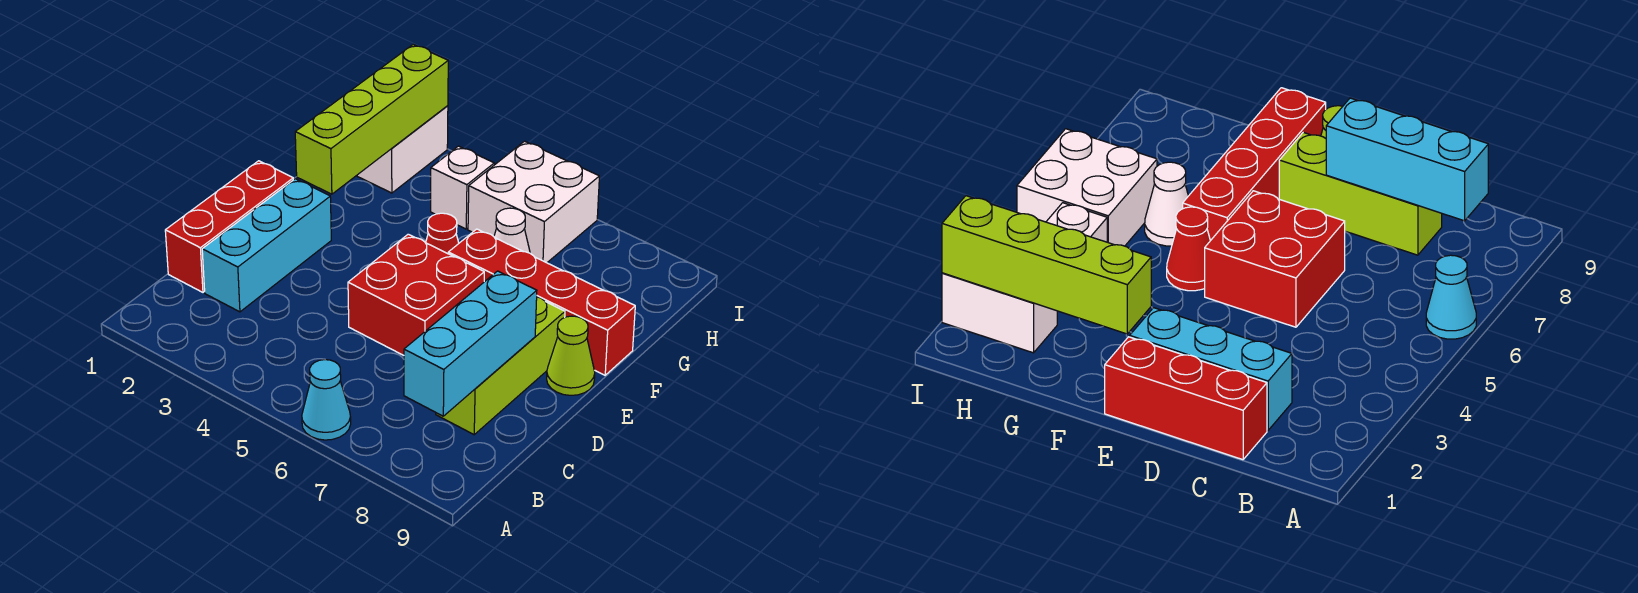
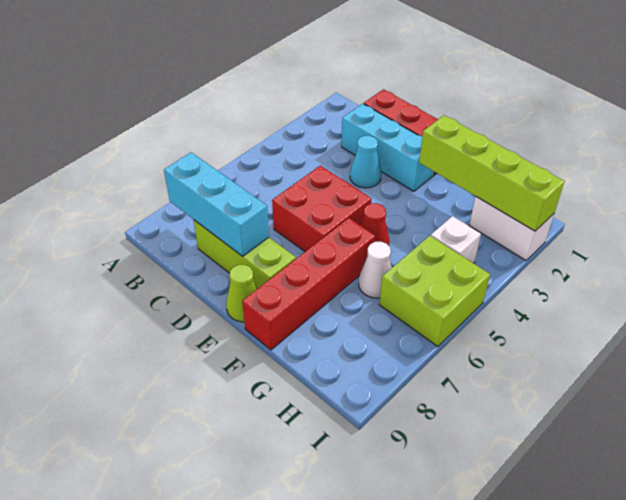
cyan cone A6 level 1 -> cyan cone D3 level 1
white brick H5:I6 level 1 -> lime brick H5:I6 level 1

